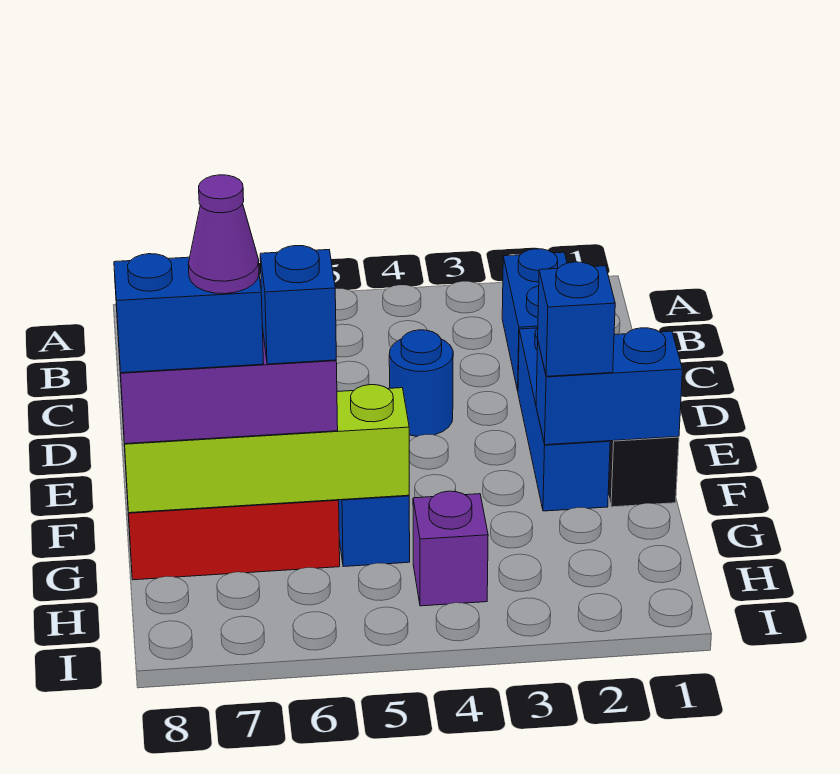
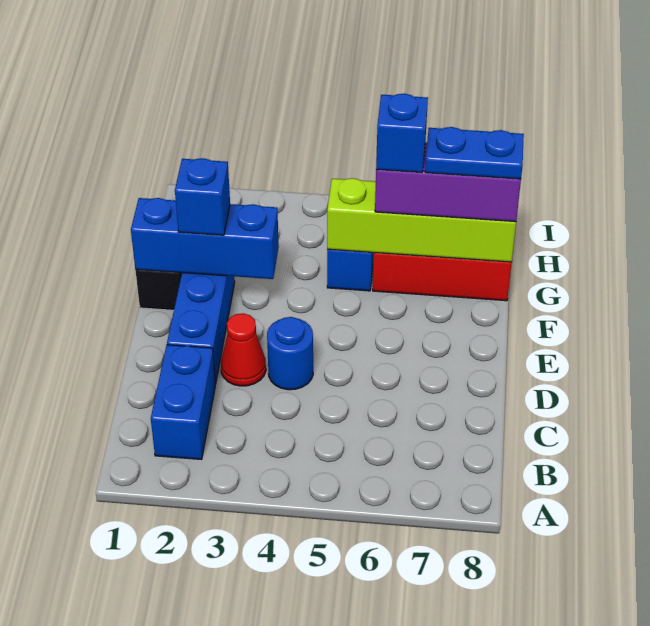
none -> red cone D3 level 1
blue brick F1:F2 level 2 -> blue brick F1:F3 level 2
blue brick G7:G8 level 4 -> blue plate G7:G8 level 4
purple cone G7 level 5 -> none
purple brick H4 level 1 -> none

